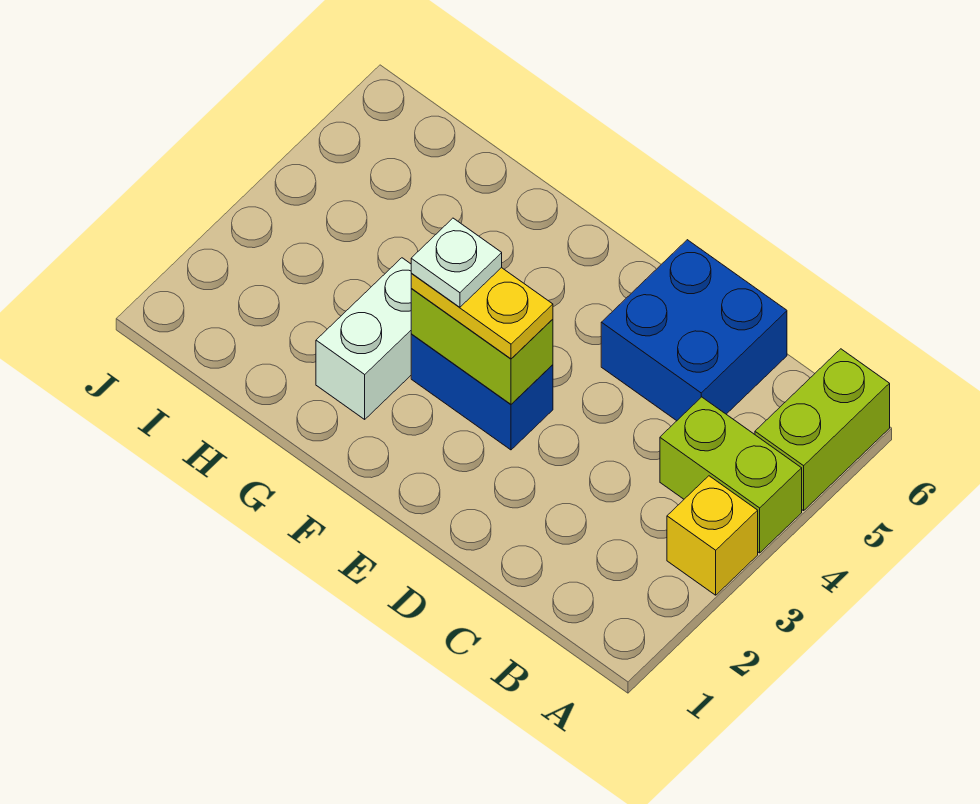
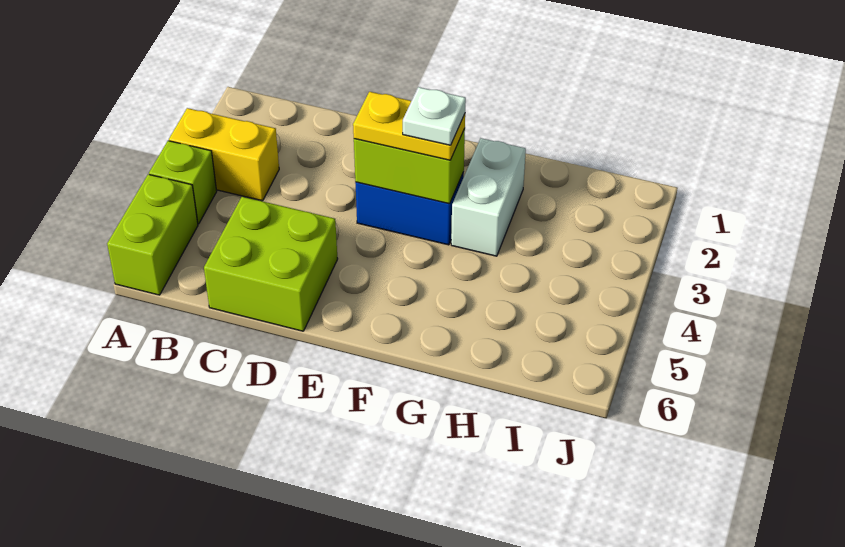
yellow brick A3 level 1 -> yellow brick A3:B3 level 1
lime brick A4:B4 level 1 -> lime brick A4 level 1
blue brick C5:D6 level 1 -> lime brick C5:D6 level 1

